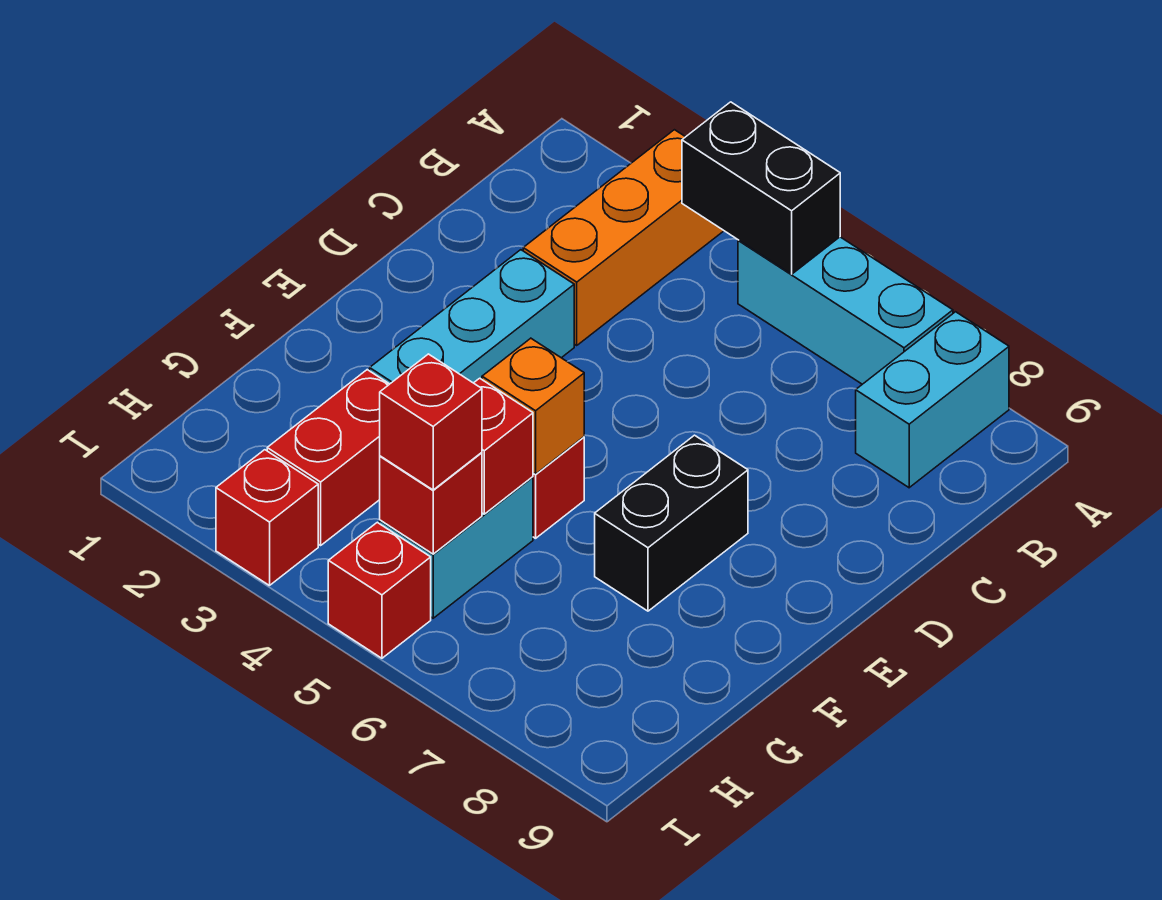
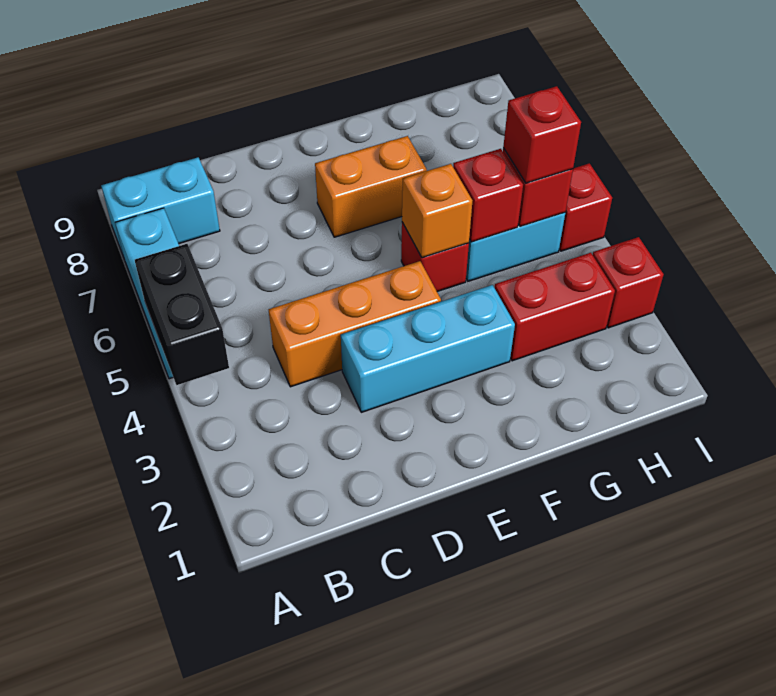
orange brick A3:C3 level 1 -> orange brick C4:E4 level 1
black brick E7:F7 level 1 -> orange brick E7:F7 level 1

